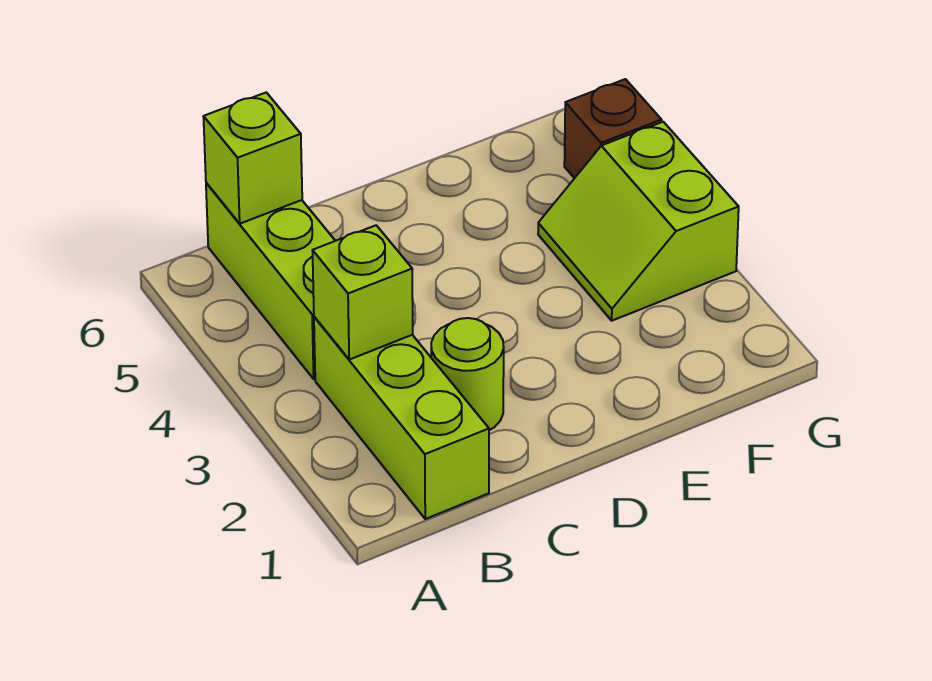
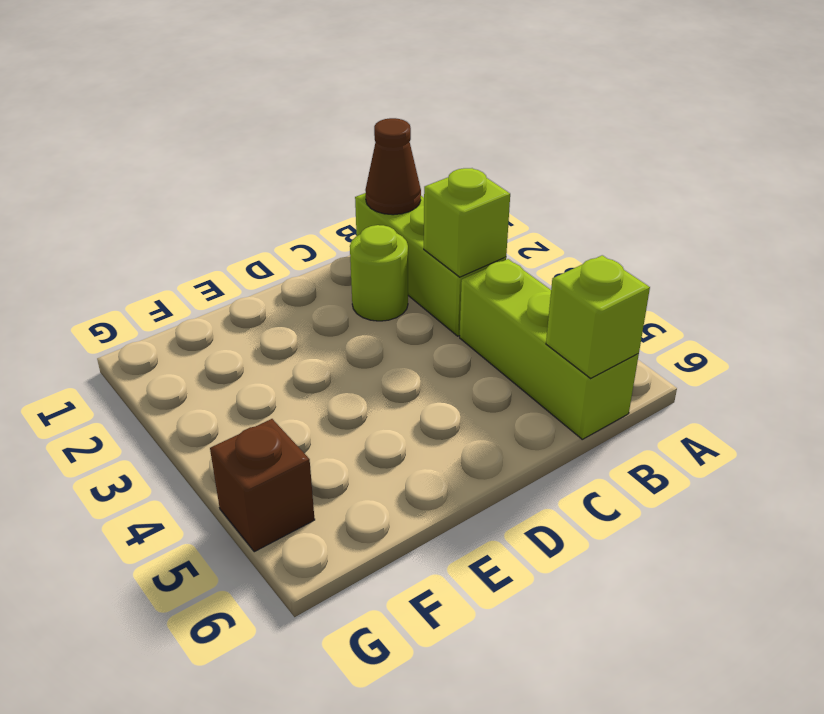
none -> brown cone B1 level 2
lime slope F3:G4 level 1 top G -> none

